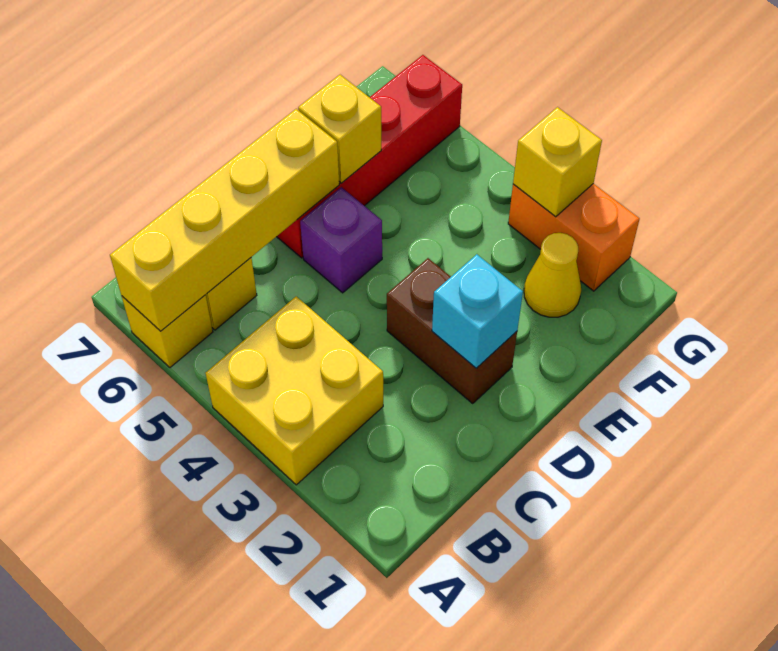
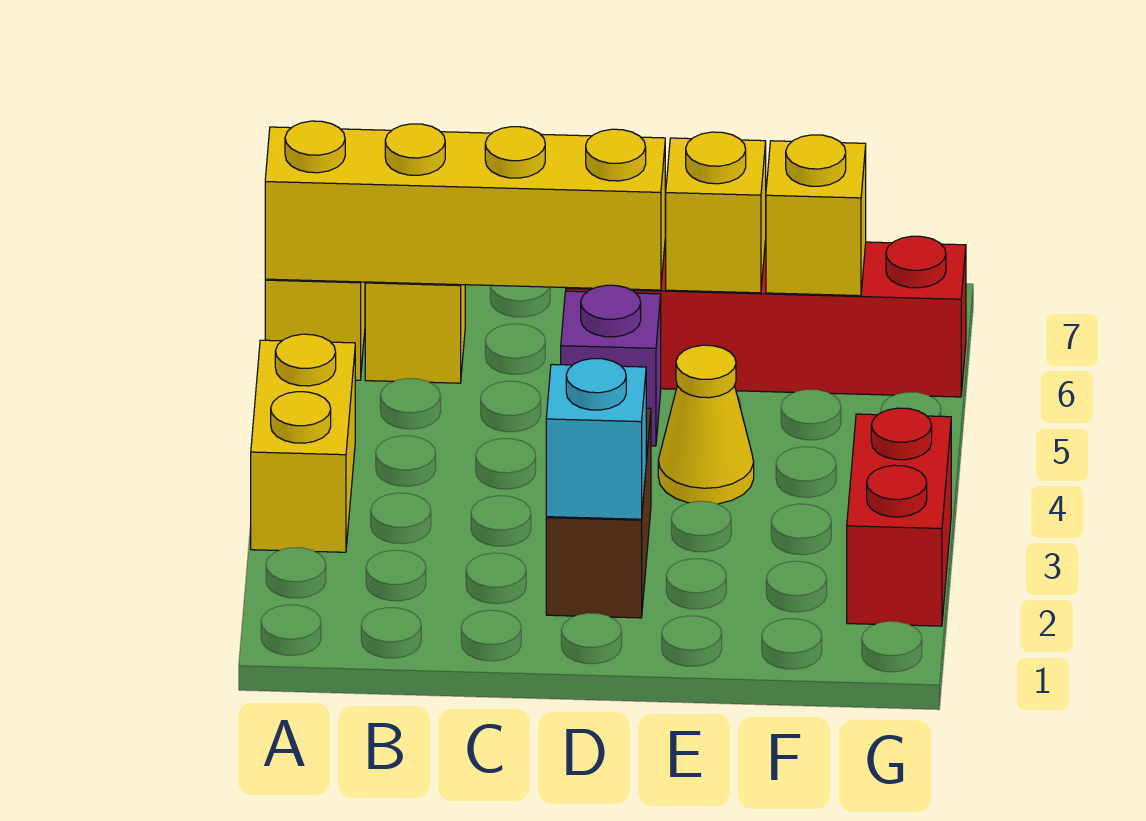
yellow brick A3:B4 level 1 -> yellow brick A3:A4 level 1
yellow cone F2 level 1 -> yellow cone E4 level 1
orange brick G2:G3 level 1 -> red brick G2:G3 level 1
yellow brick G3 level 2 -> yellow brick F6 level 2

